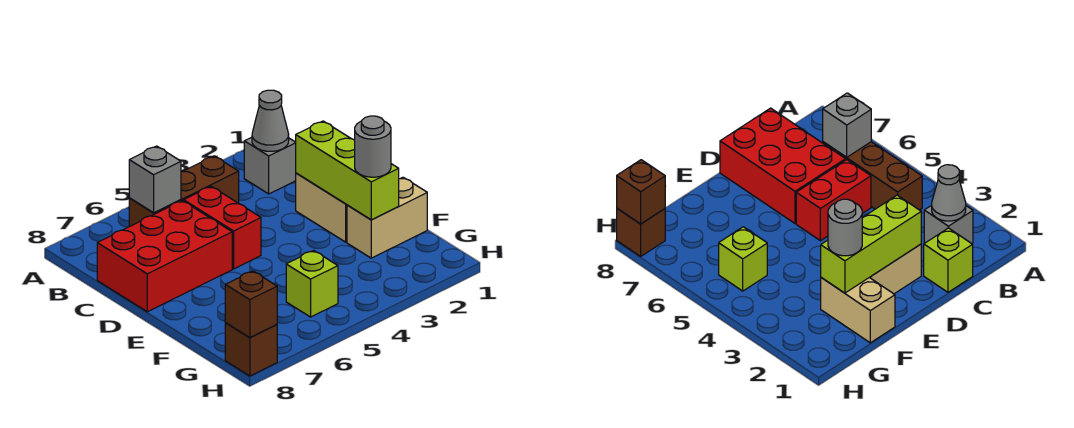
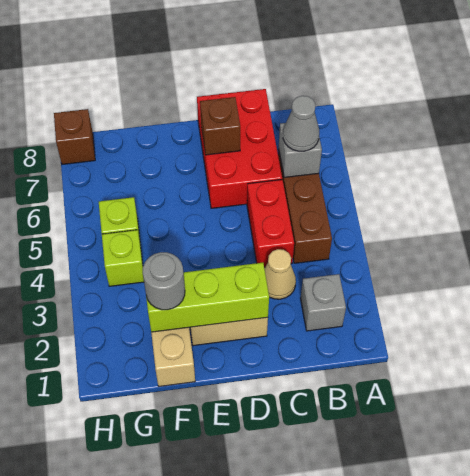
grey cone B2 level 2 -> grey cone B6 level 3
lime brick C1 level 1 -> lime brick G4 level 1
none -> tan cone C3 level 1
red brick C5:D5 level 1 -> red brick C4:C5 level 1
brown brick H8 level 2 -> brown brick D7 level 2

